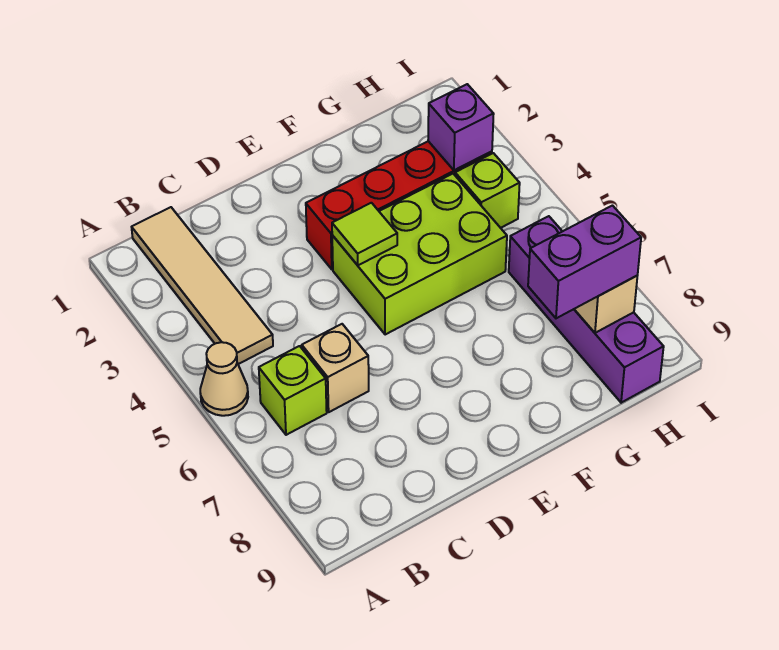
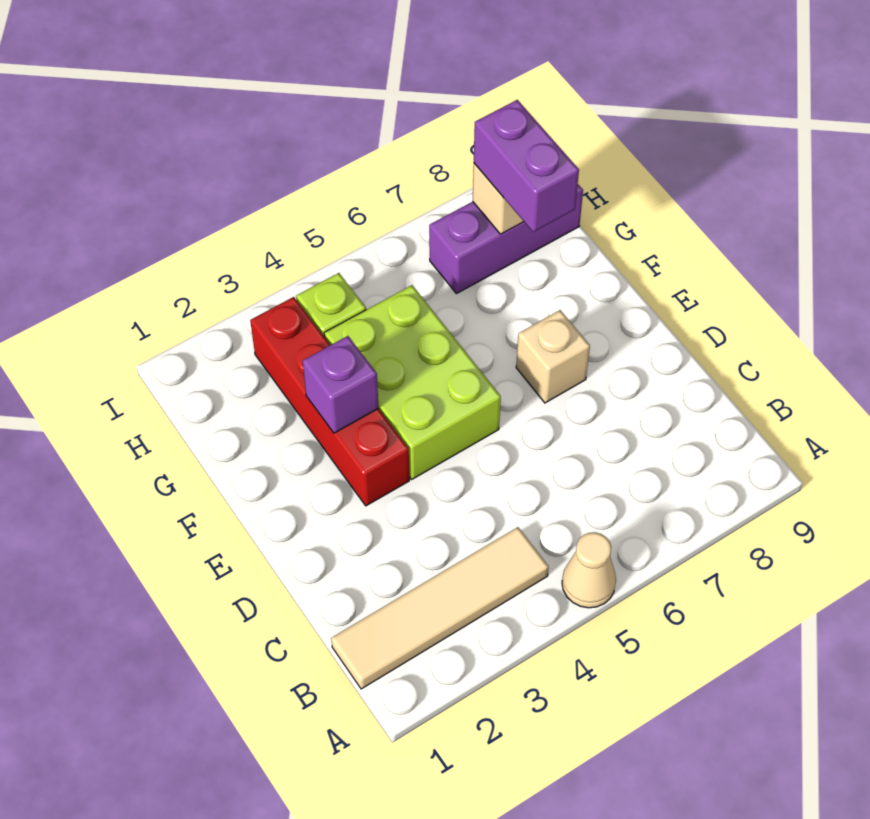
lime brick B6 level 1 -> none
tan brick C6 level 1 -> tan brick E7 level 1
lime tile E4 level 2 -> none
purple brick H3 level 2 -> purple brick F3 level 2
purple brick H6:H9 level 1 -> purple brick H7:H9 level 1

